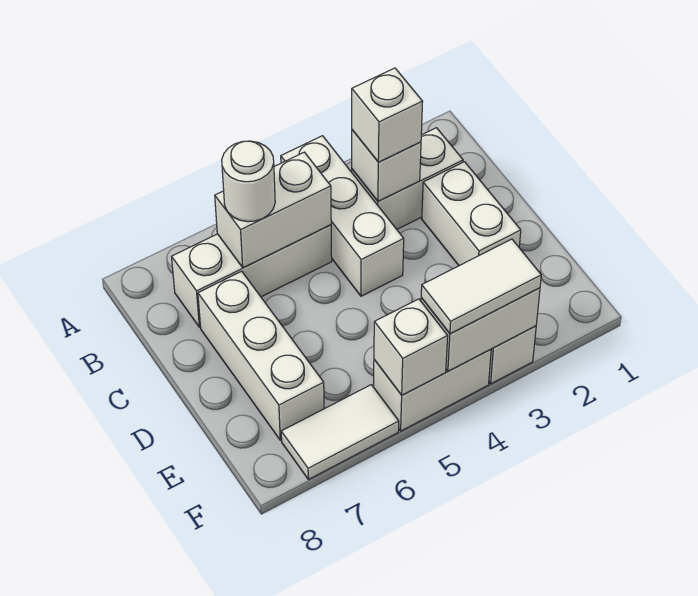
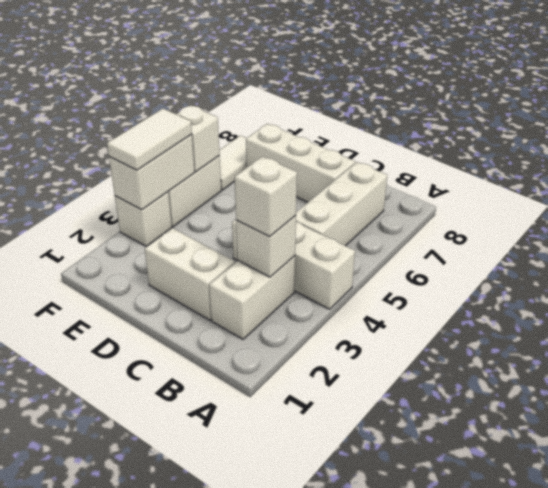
white brick B5:B6 level 2 -> none
white round brick B6 level 3 -> none

